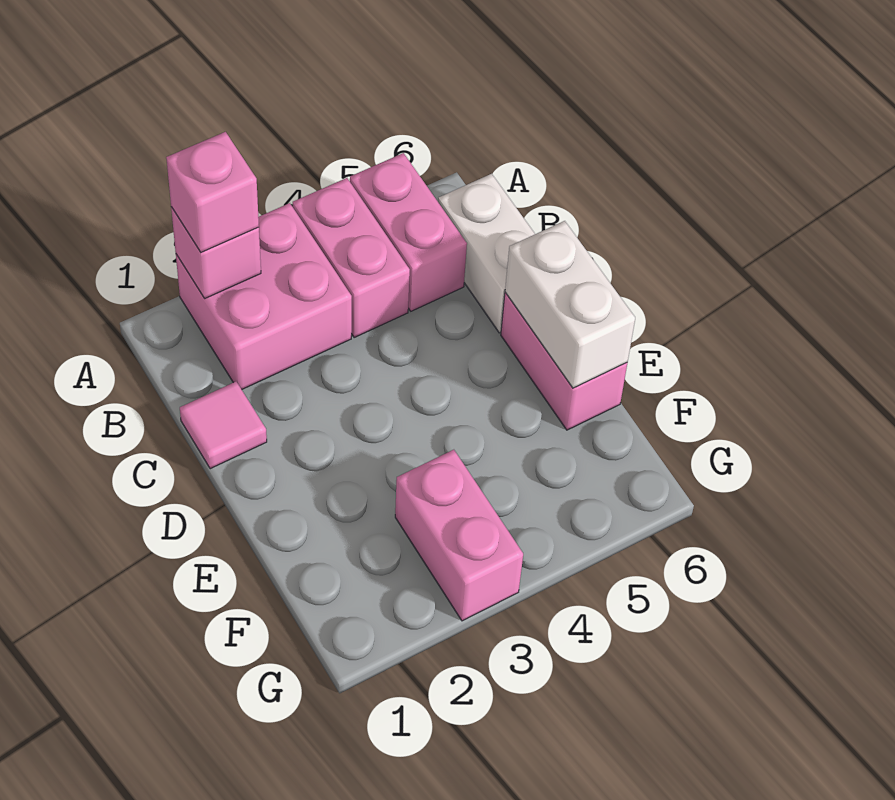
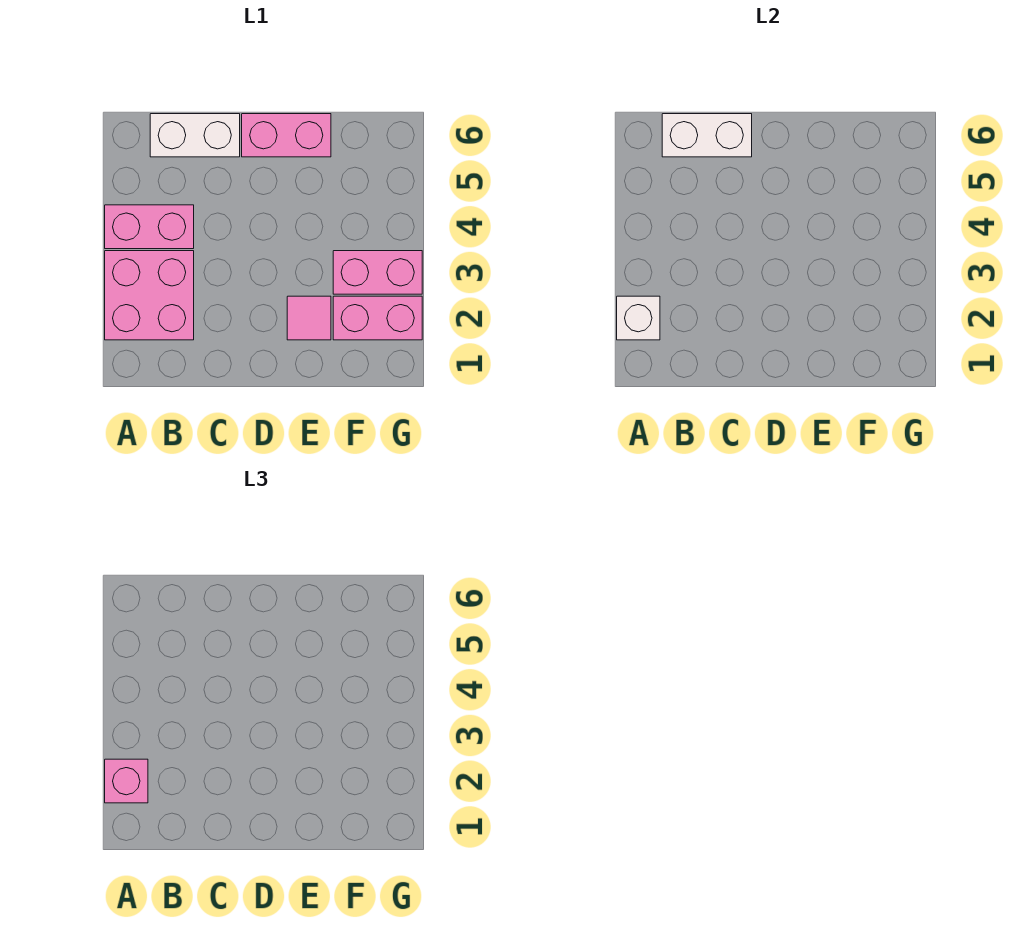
pink brick A2 level 2 -> white brick A2 level 2
pink brick A5:B5 level 1 -> pink brick F2:G2 level 1
pink tile C1 level 1 -> pink tile E2 level 1
white brick D6:E6 level 2 -> white brick B6:C6 level 2

